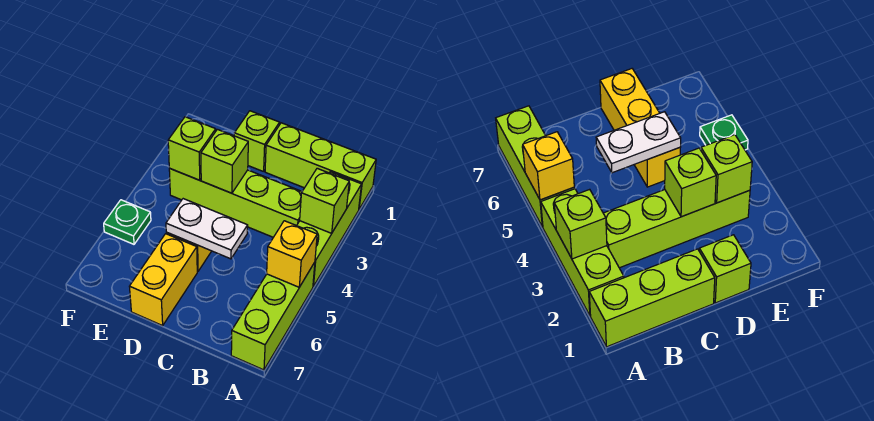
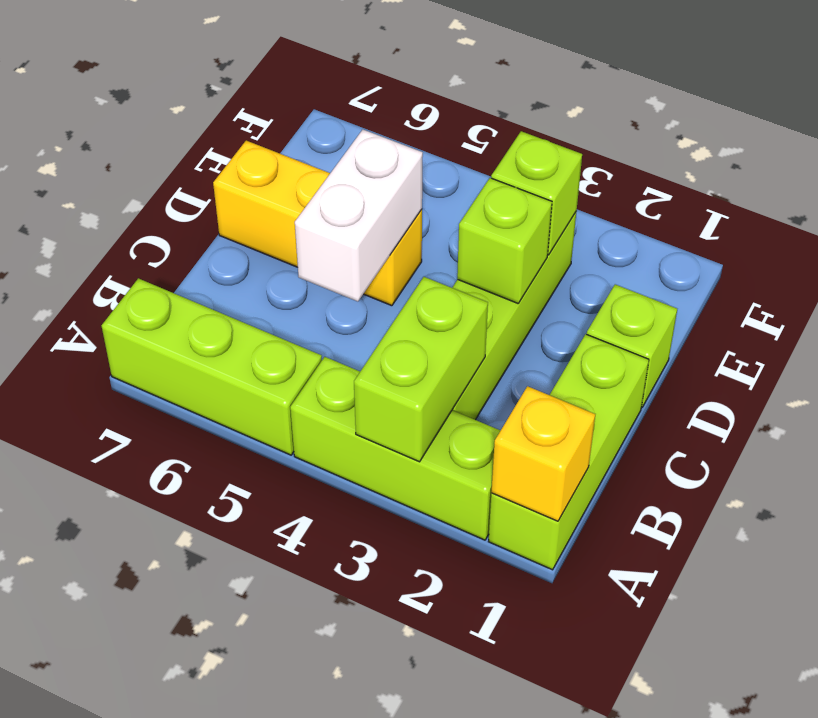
lime brick A3 level 2 -> lime brick A3:B3 level 2
yellow brick A5 level 2 -> yellow brick A1 level 2
white plate C5:D5 level 2 -> white brick C5:D5 level 2
green plate F5 level 1 -> none

